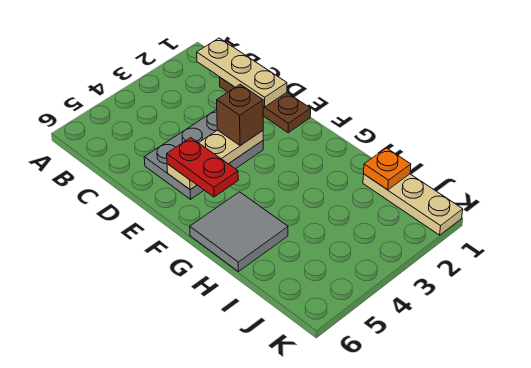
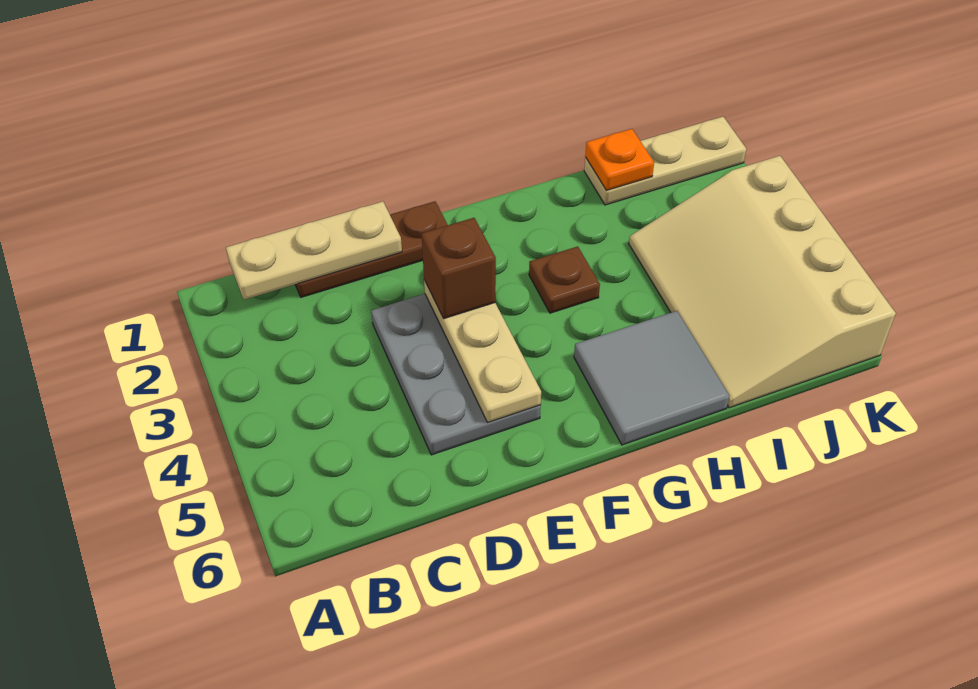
red plate E5:F5 level 3 -> none
none -> brown plate G3 level 1
none -> tan slope I3:K6 level 1 top K

